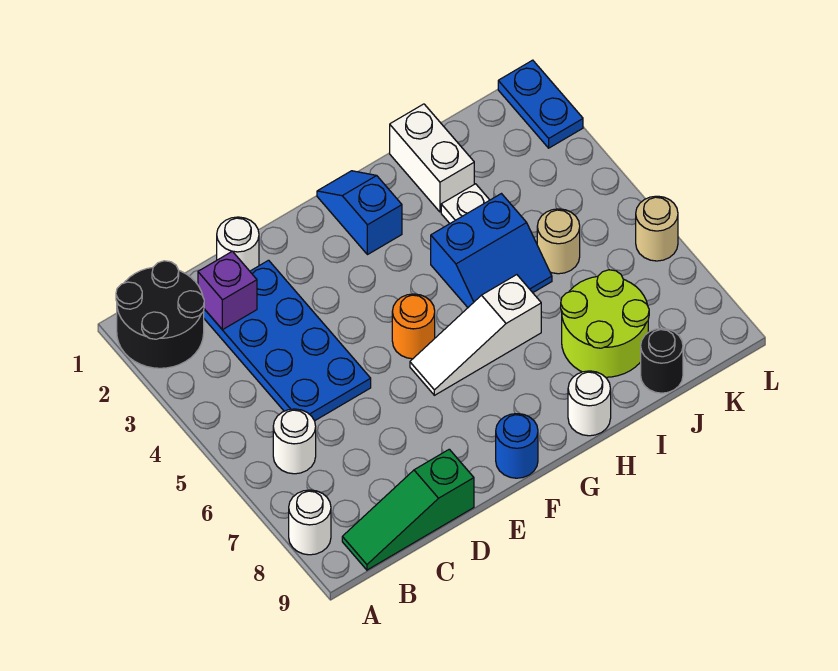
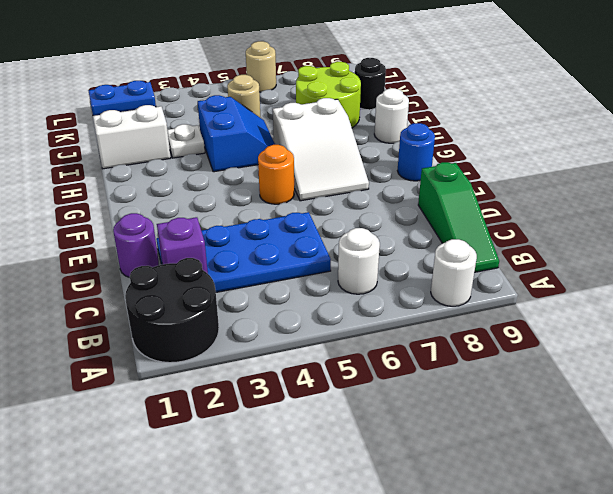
white round brick D1 level 1 -> purple round brick D1 level 1
white slope F6:H6 level 1 top H -> white slope F6:H7 level 1 top H
blue slope G1:G2 level 1 top 2 -> none

